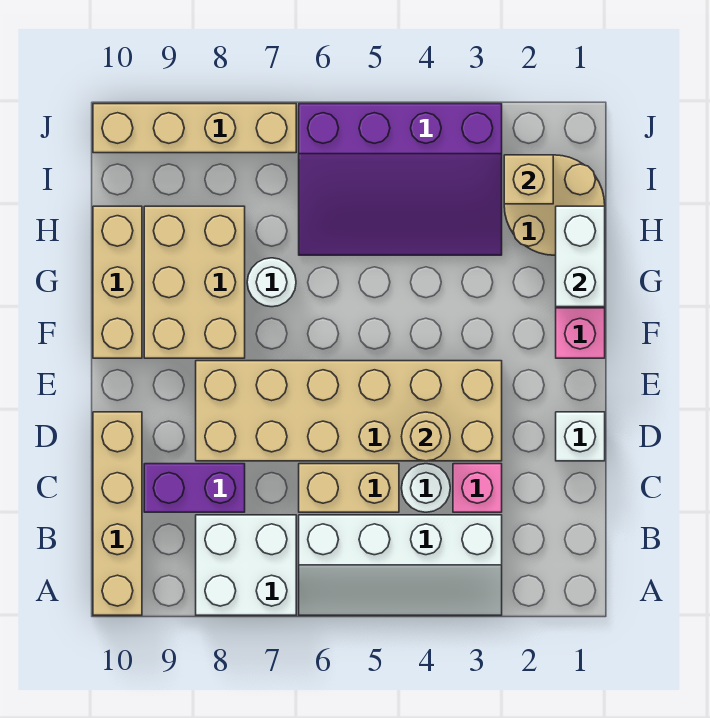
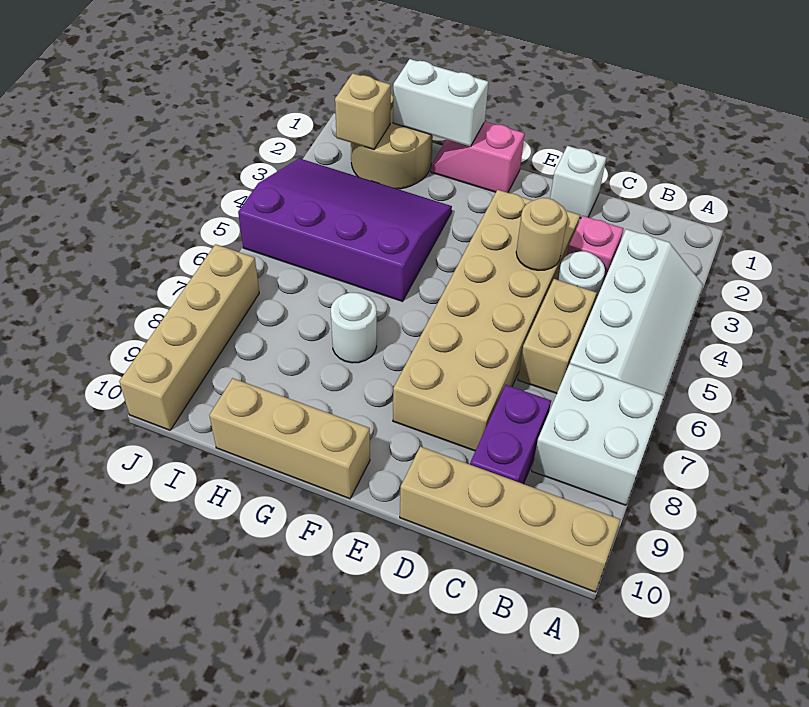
tan brick F8:H9 level 1 -> none
purple slope H3:J6 level 1 top J -> purple slope G3:J5 level 1 top 5

